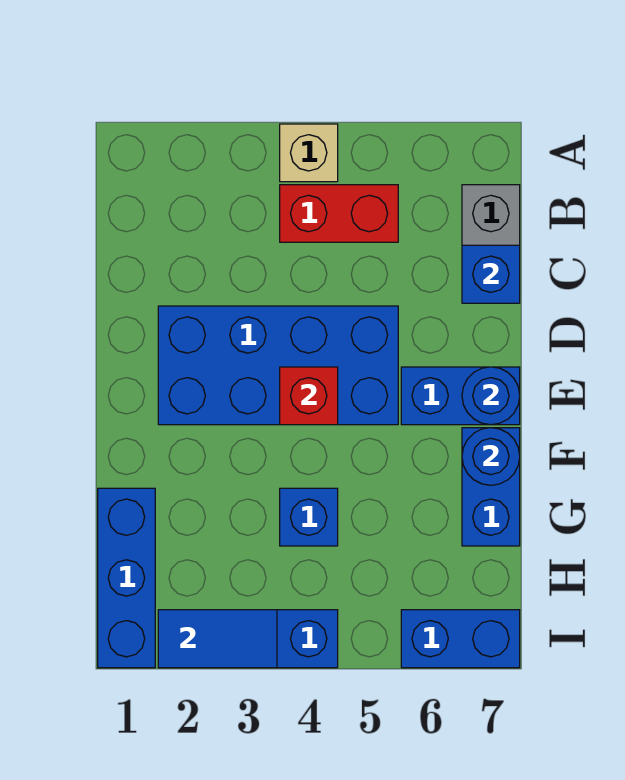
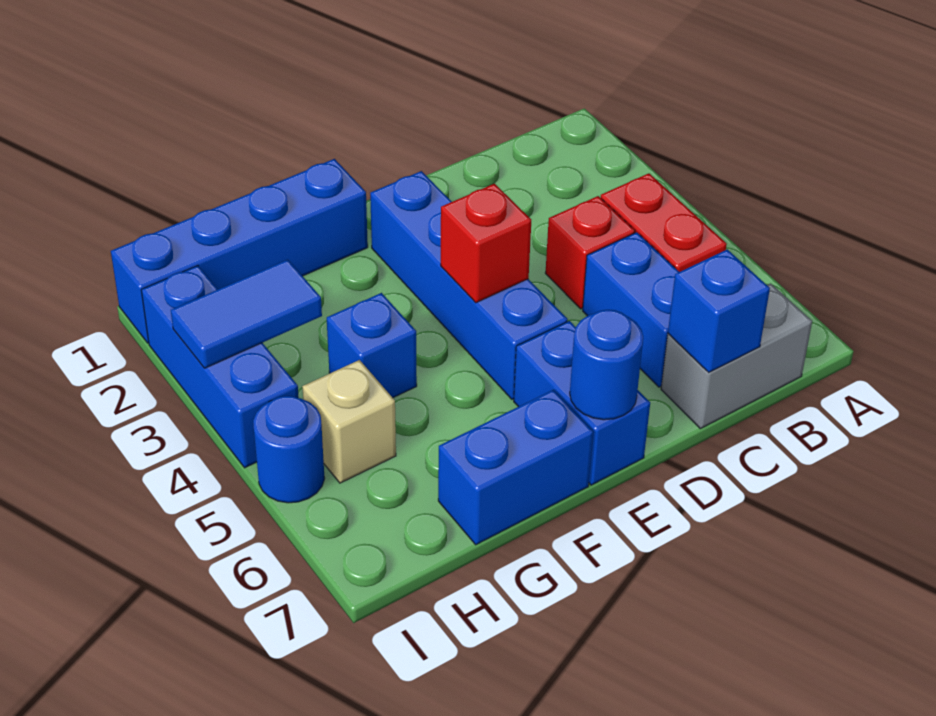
tan brick A4 level 1 -> tan brick H5 level 1
none -> red brick C4 level 1
blue brick D2:E5 level 1 -> blue brick E2:E5 level 1
blue round brick F7 level 2 -> blue round brick I5 level 1
blue brick G1:I1 level 1 -> blue brick F1:I1 level 1
blue tile I2:I3 level 2 -> blue tile H3:I3 level 2
blue brick I6:I7 level 1 -> blue brick C5:C6 level 1

